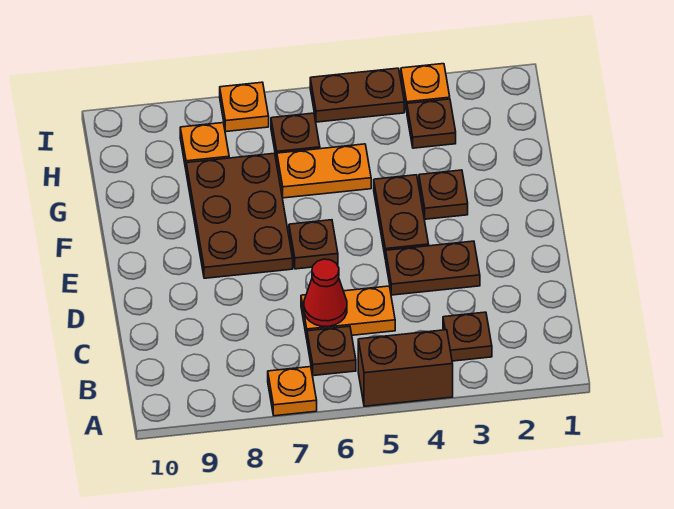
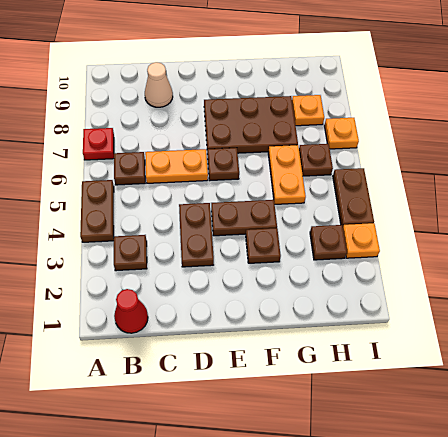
brown brick A4:A5 level 1 -> brown plate A4:A5 level 1
orange plate A7 level 1 -> red plate A7 level 1
orange plate C5:C6 level 1 -> orange plate C6:D6 level 1
red cone C6 level 2 -> red cone B1 level 1
none -> tan cone C9 level 1

